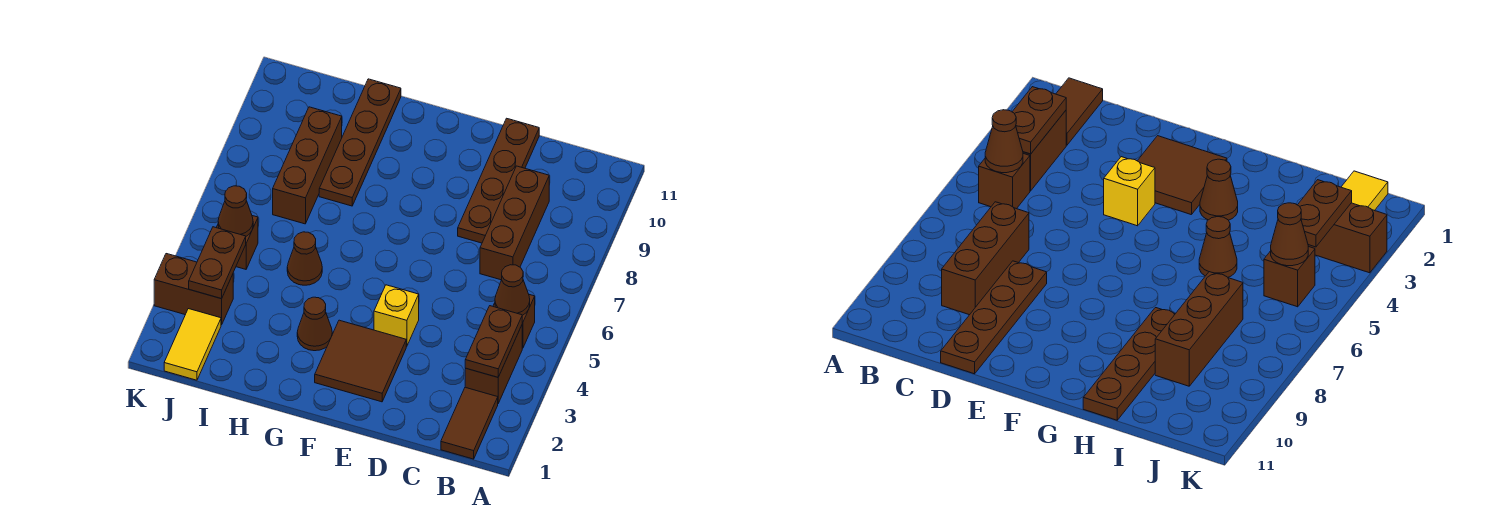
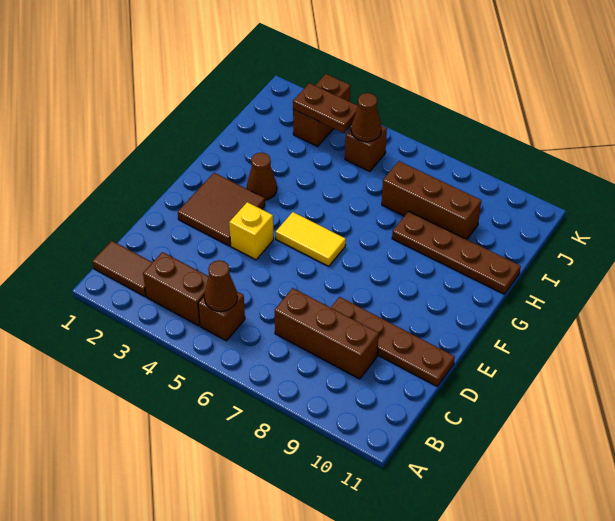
brown plate B3:B4 level 2 -> none
brown cone H5 level 1 -> none
yellow tile J1:J2 level 1 -> yellow tile F5:F6 level 1

